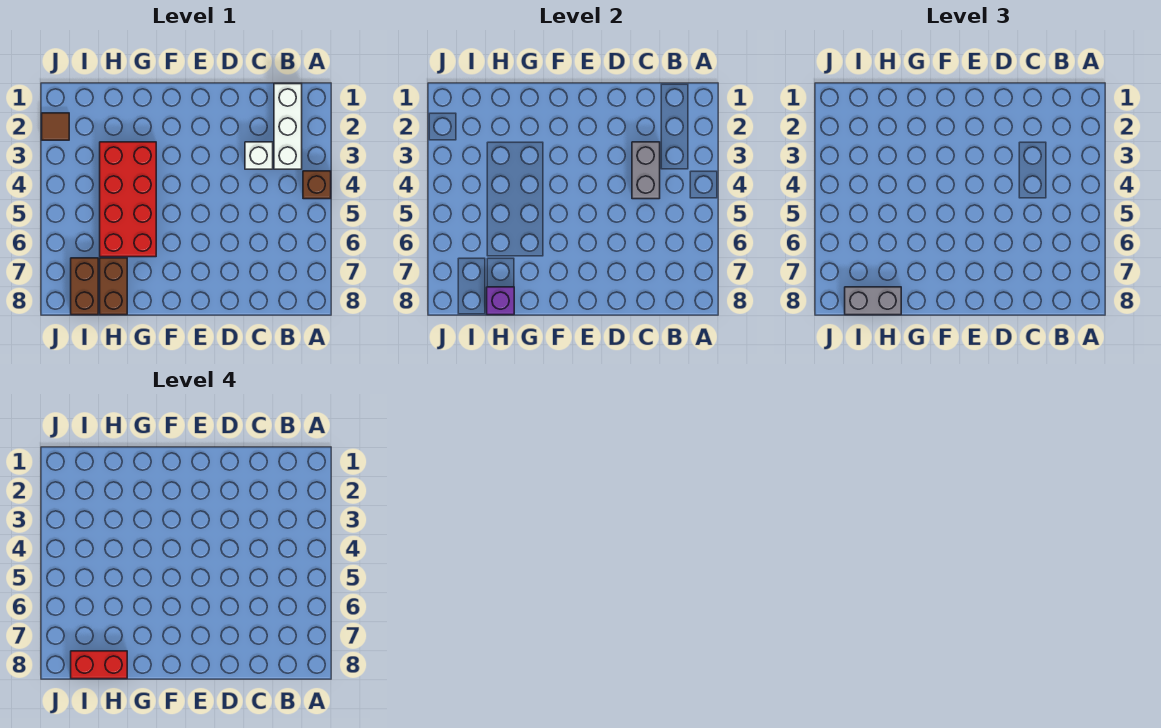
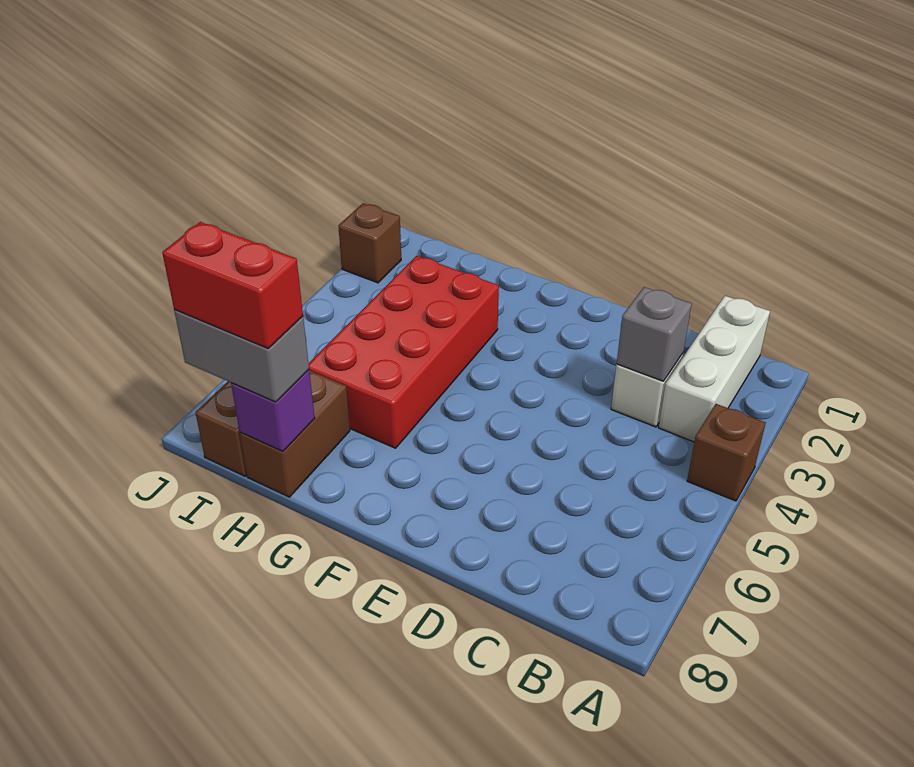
grey brick C3:C4 level 2 -> grey brick C3 level 2
brown tile J2 level 1 -> brown brick J2 level 1

